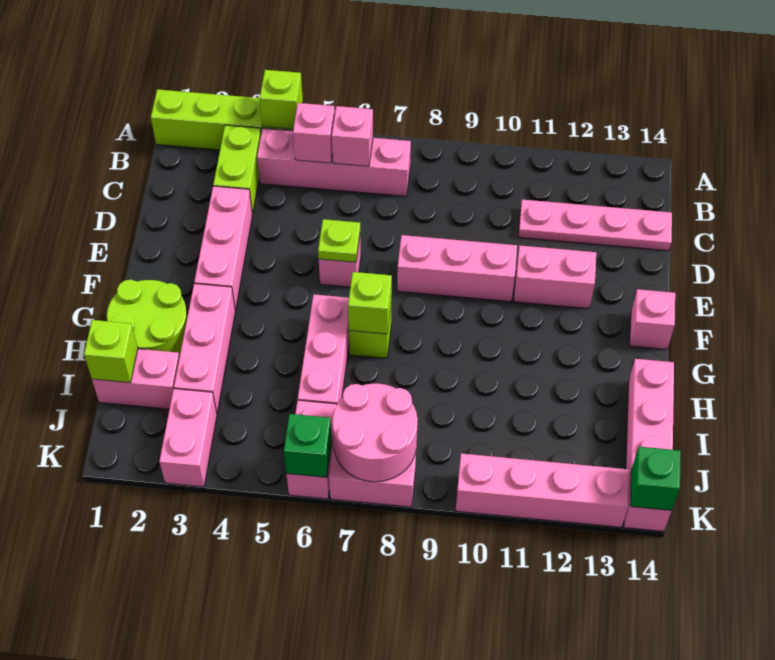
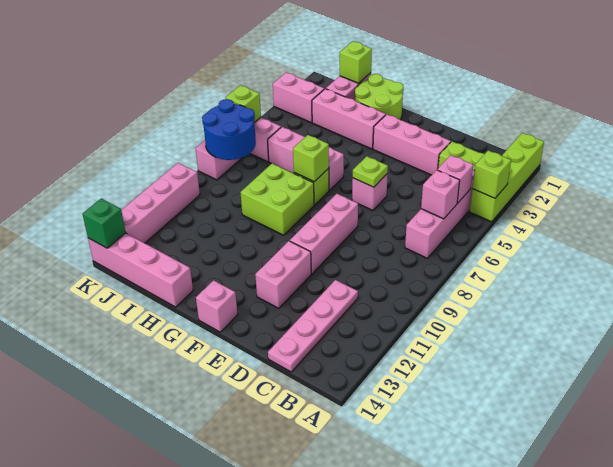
none -> lime brick G8:H9 level 1
pink round brick J7:K8 level 2 -> blue round brick J7:K8 level 2
green brick K6 level 2 -> lime brick K6 level 2

